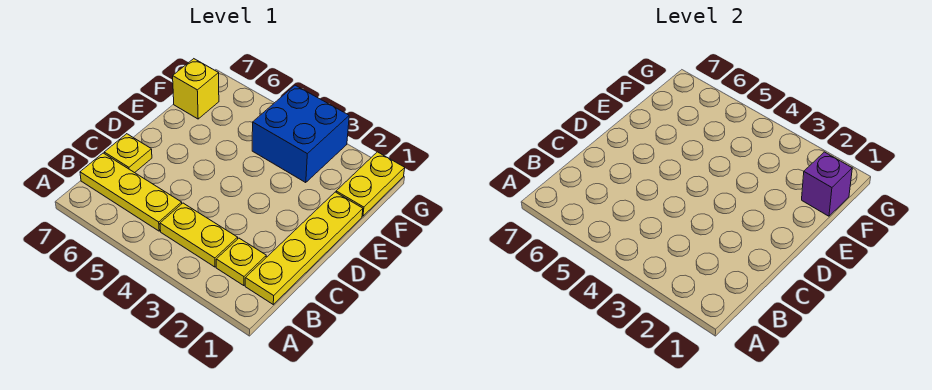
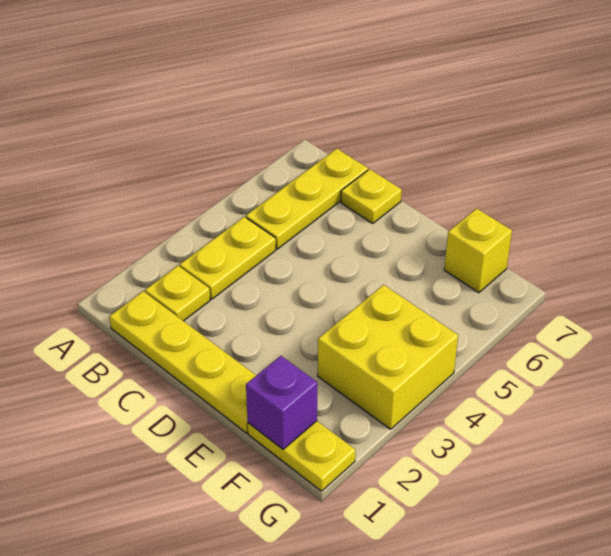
blue brick F3:G4 level 1 -> yellow brick F3:G4 level 1

